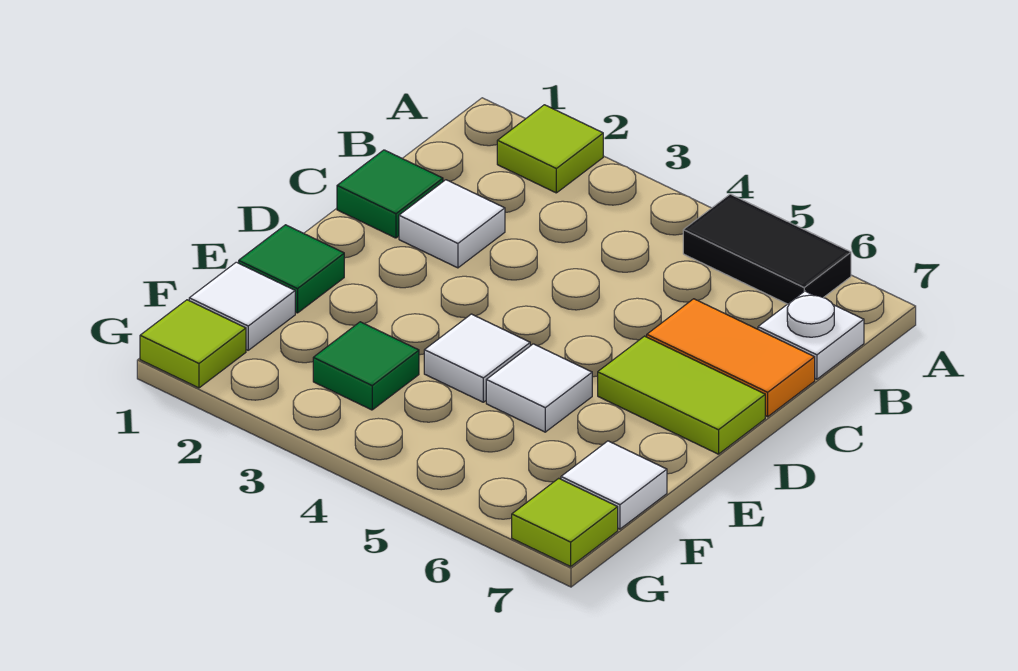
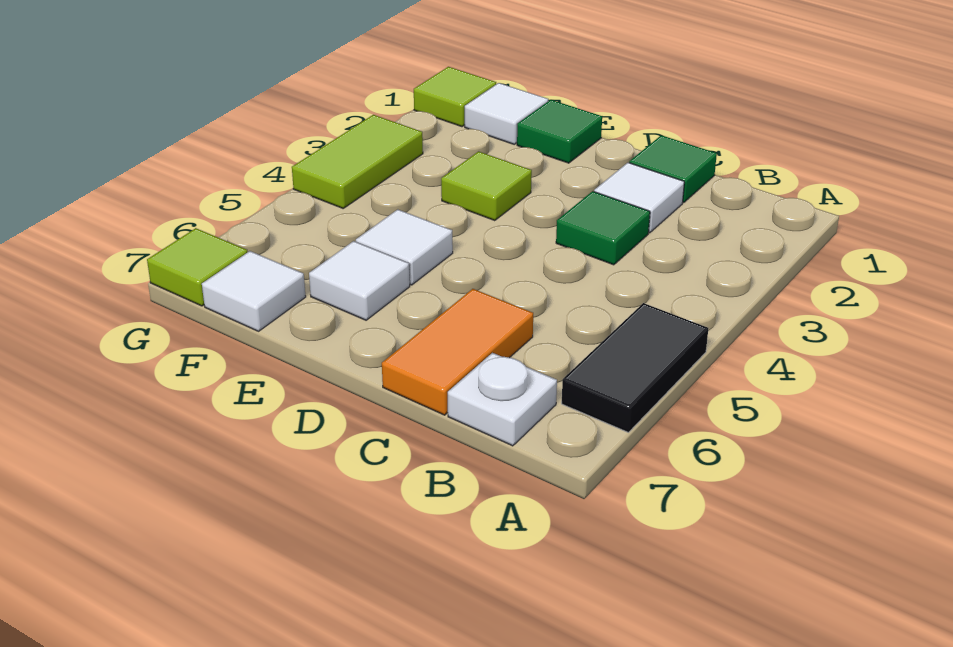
lime tile A2 level 1 -> lime tile E3 level 1
lime tile D6:D7 level 1 -> lime tile G3:G4 level 1
white tile E4 level 1 -> white tile E6 level 1
green tile F3 level 1 -> green tile C3 level 1

